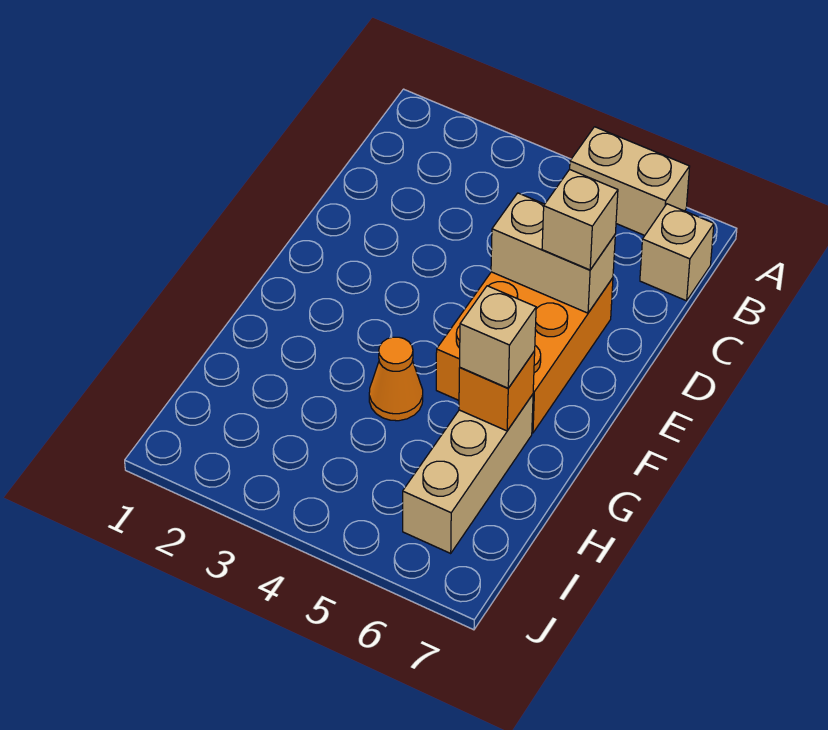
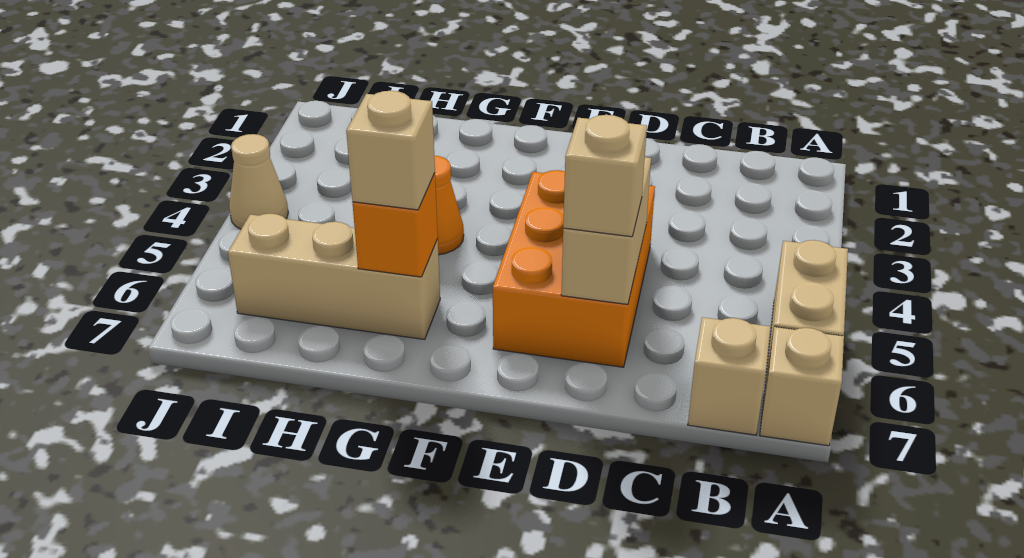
none -> tan brick A7 level 1
orange brick D5:F6 level 1 -> orange brick D4:E6 level 1
none -> tan cone J4 level 1

